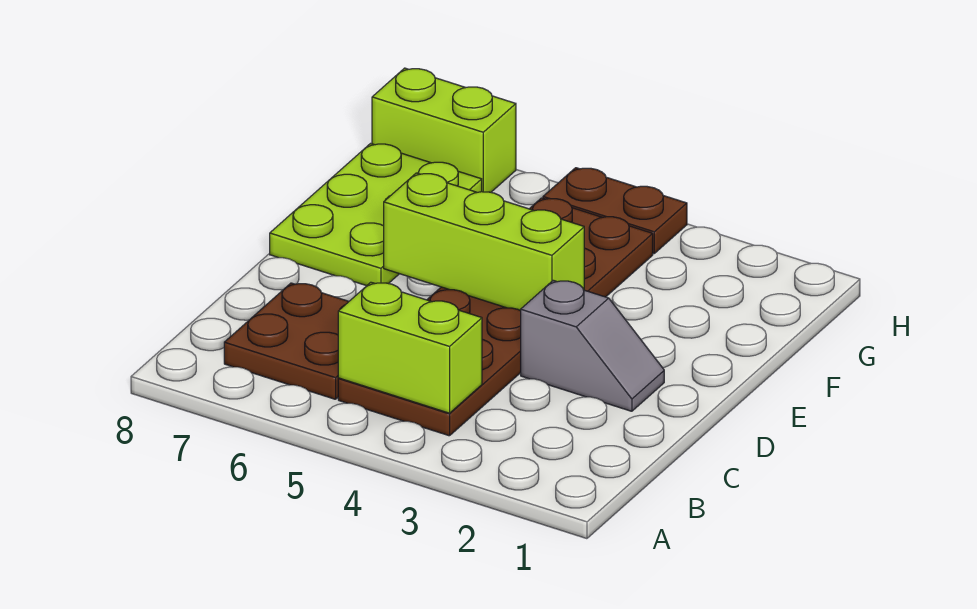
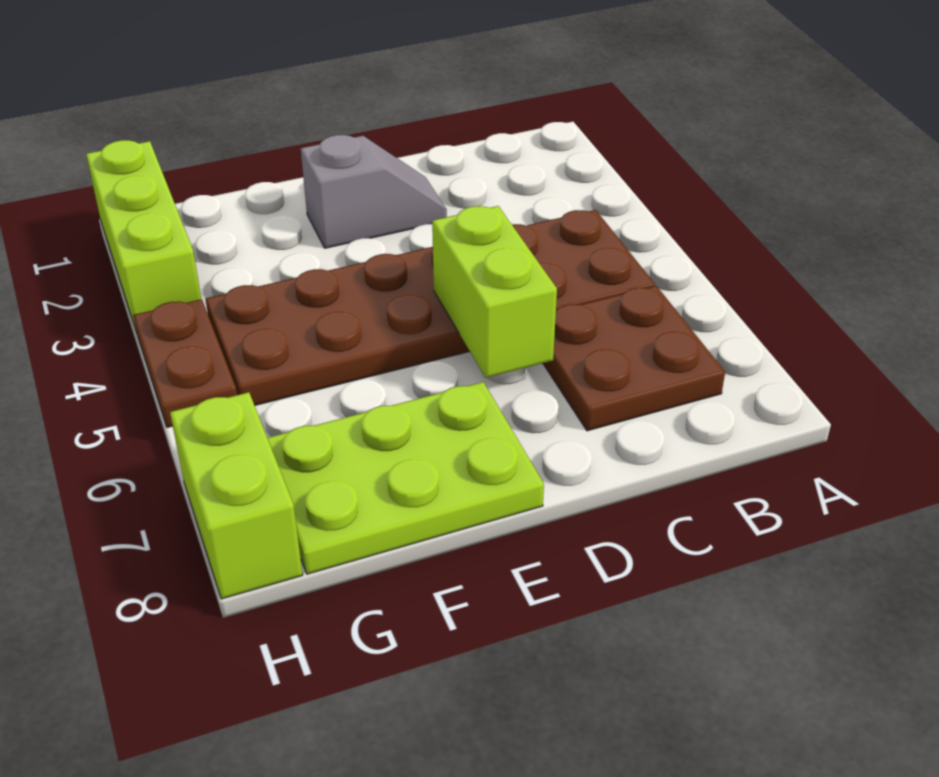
lime brick B4:B5 level 2 -> lime brick D5:D6 level 2
grey slope D2:D3 level 1 top 3 -> grey slope D2:E2 level 1 top E
lime brick E4:E6 level 2 -> lime brick H1:H3 level 1

